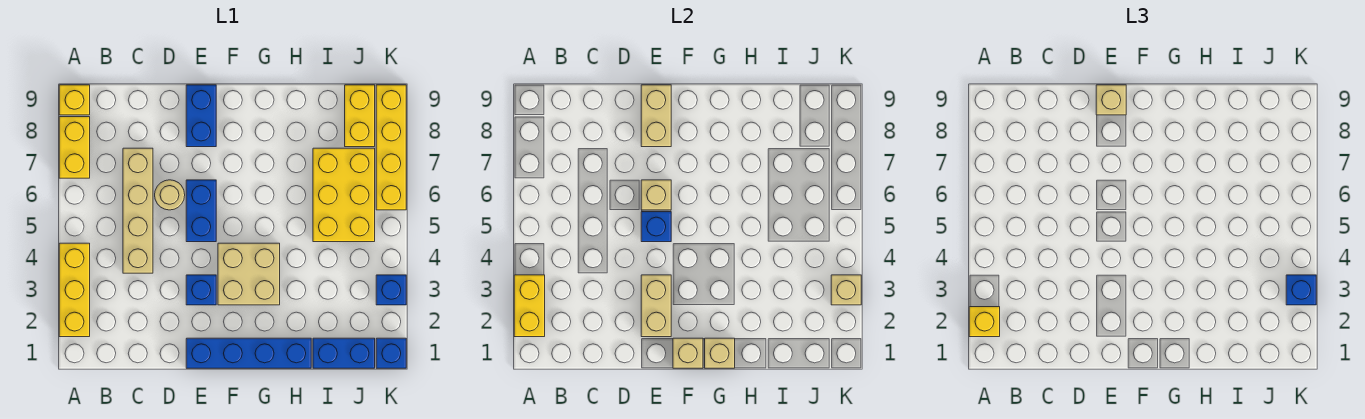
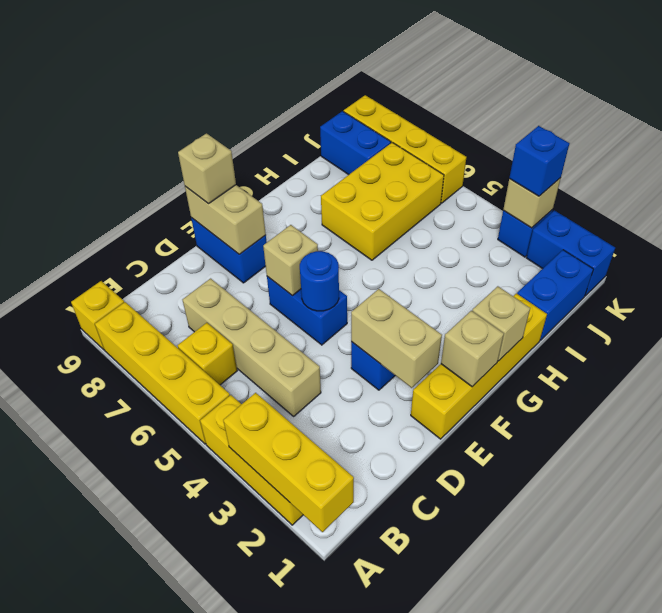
yellow brick A2:A3 level 2 -> yellow brick A1:A3 level 2
yellow brick A2 level 3 -> yellow brick B6 level 1
yellow brick A7:A8 level 1 -> yellow brick A5:A8 level 1
tan round brick D6 level 1 -> none
blue brick E1:H1 level 1 -> yellow brick E1:H1 level 1
blue brick E5 level 2 -> blue round brick E5 level 2
tan brick F3:G4 level 1 -> none
yellow brick I5:J7 level 1 -> yellow brick H6:J7 level 1
yellow brick J8:J9 level 1 -> blue brick J8:J9 level 1
blue brick K1 level 1 -> blue brick K1:K2 level 1

